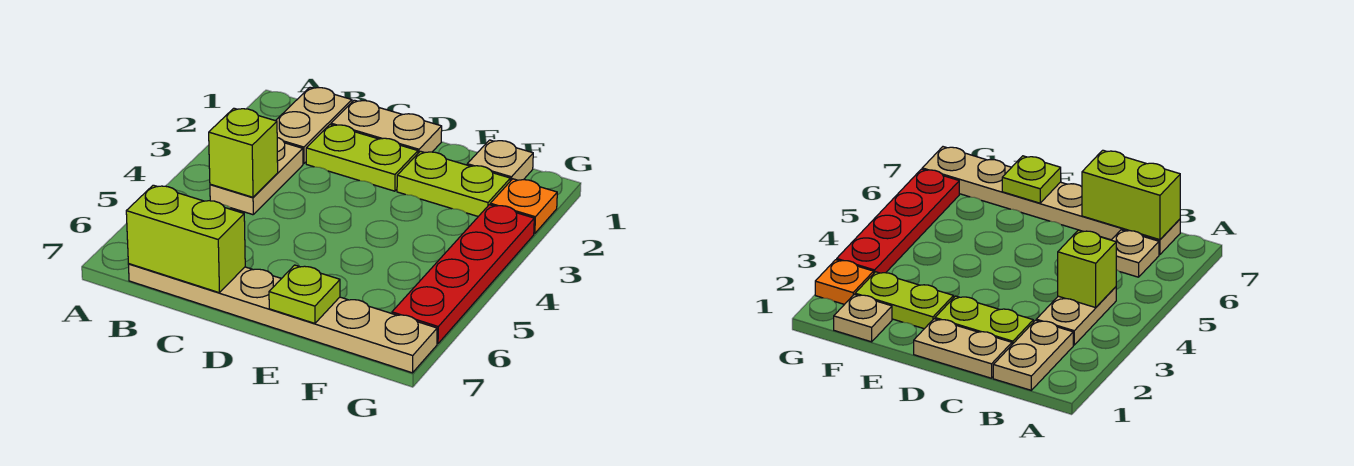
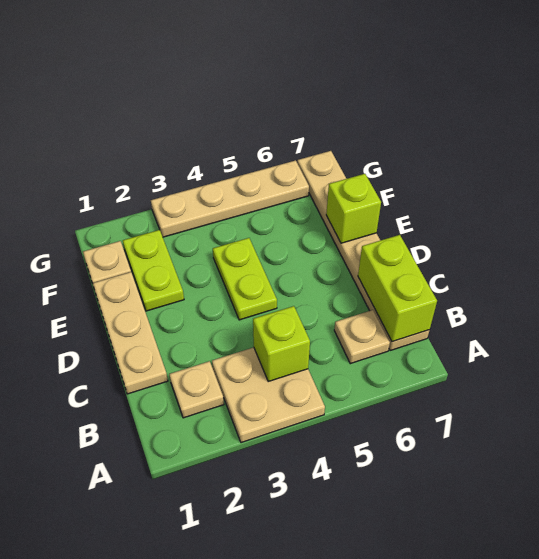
tan plate B1:B2 level 1 -> tan plate B2 level 1
tan plate B3:B4 level 1 -> tan plate A3:B4 level 1
tan plate C1:D1 level 1 -> tan plate C1:E1 level 1
lime plate C2:D2 level 1 -> lime plate D4:E4 level 1
lime plate E7 level 2 -> lime brick E7 level 2
orange plate G2 level 1 -> none
red plate G3:G6 level 1 -> tan plate G3:G6 level 1

